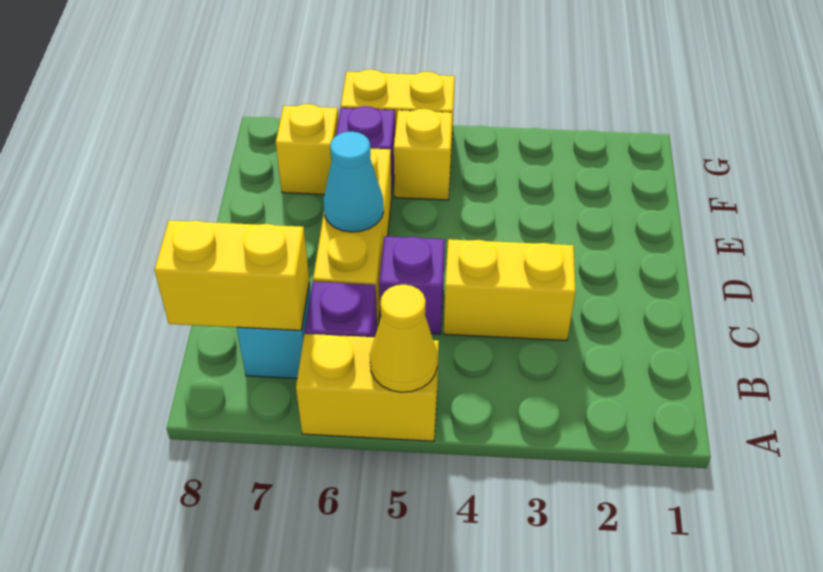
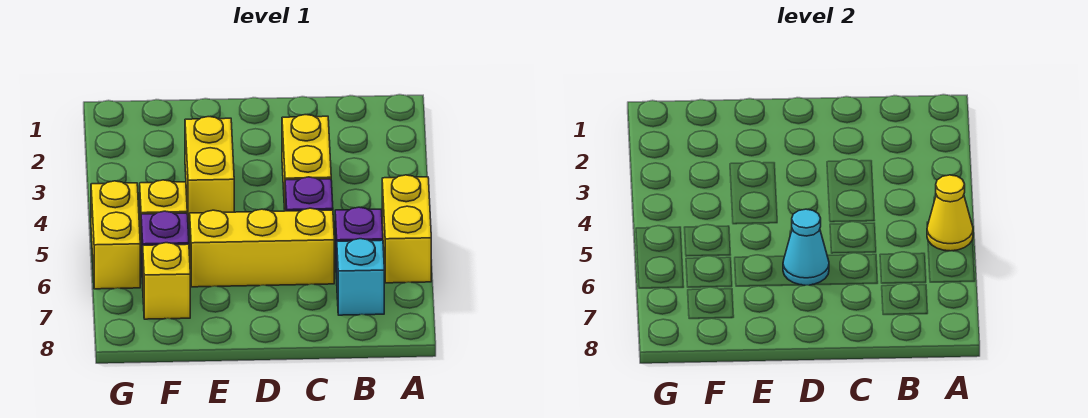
yellow brick B7:B8 level 2 -> yellow brick E3:E4 level 1

